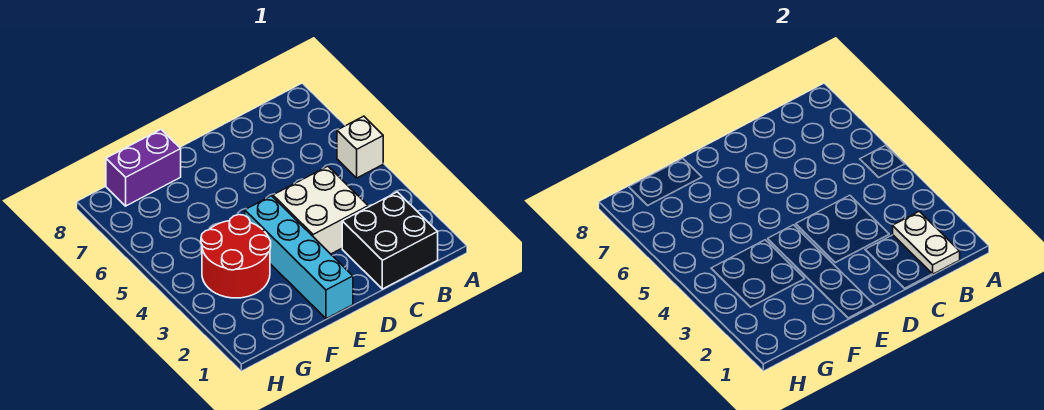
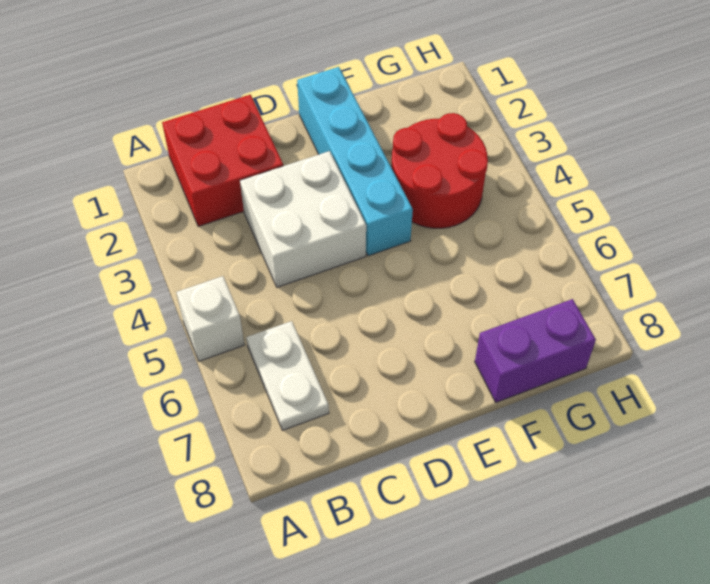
black brick B1:C2 level 1 -> red brick B1:C2 level 1
white plate B1:B2 level 2 -> white plate B6:B7 level 1

